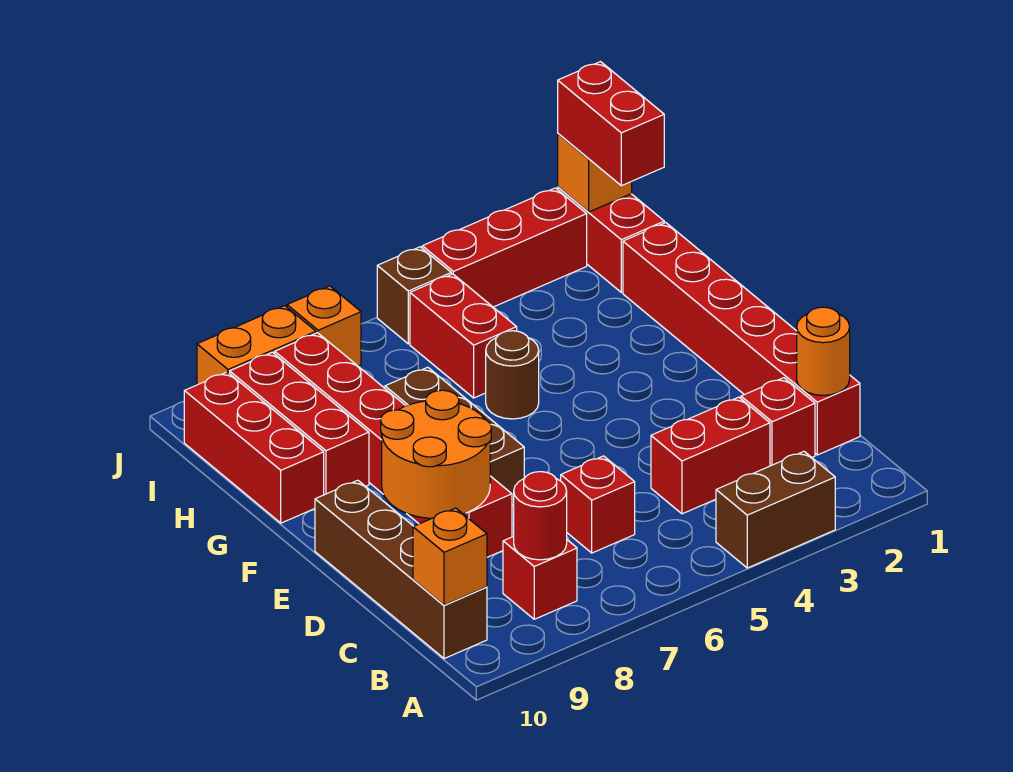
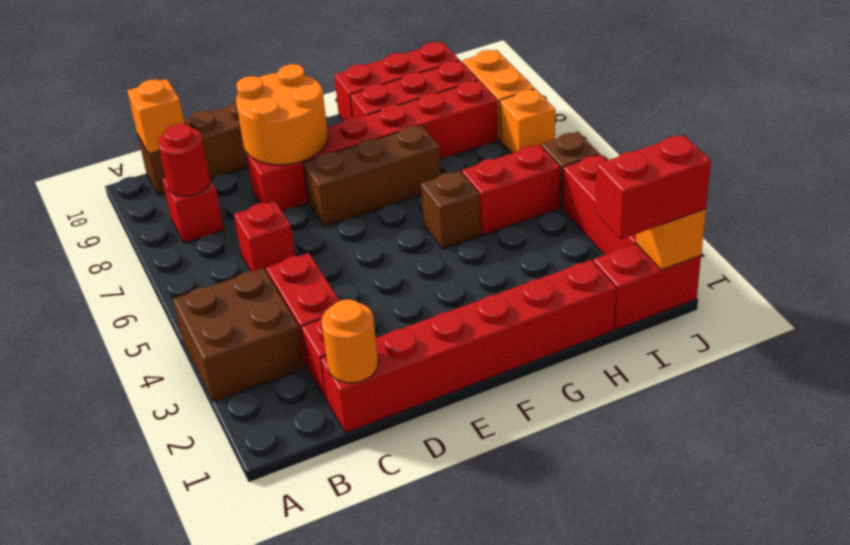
brown brick A3:A4 level 1 -> brown brick A3:B4 level 1
brown round brick G5 level 1 -> brown brick G5 level 1

